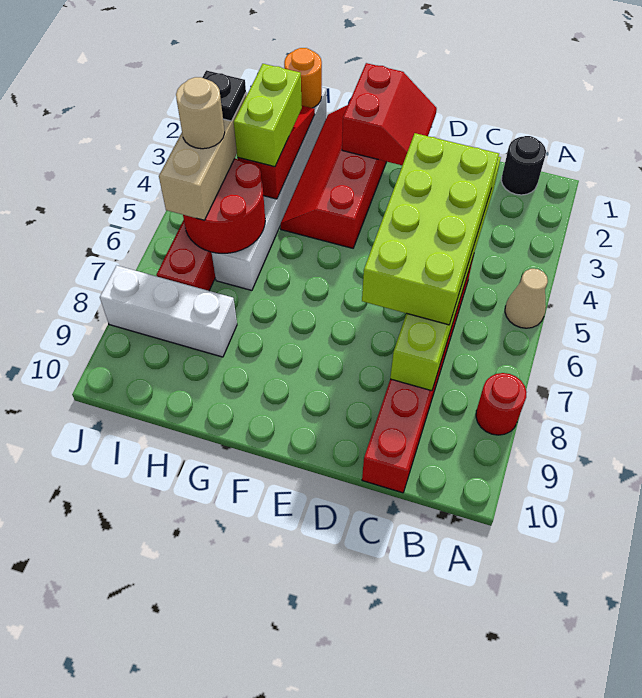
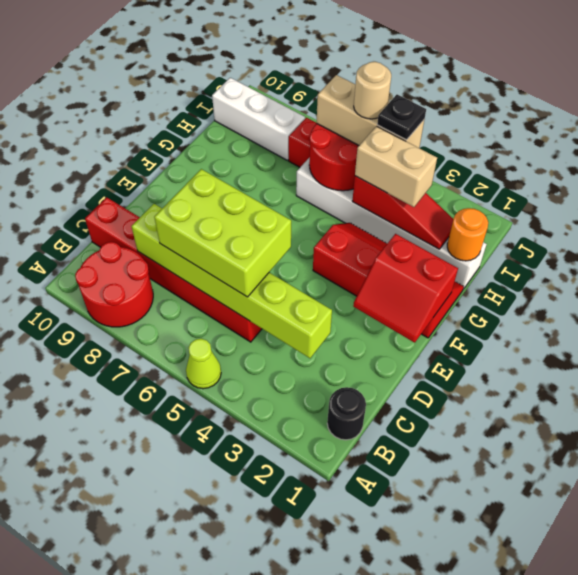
tan cone A5 level 1 -> lime cone A5 level 1
red round brick A8 level 1 -> red round brick A8:B9 level 1
lime brick C4:D7 level 3 -> lime brick C5:D7 level 3
lime brick H3:H4 level 3 -> tan brick H3:H4 level 3
white brick H8:J8 level 1 -> white brick I8:I10 level 1

